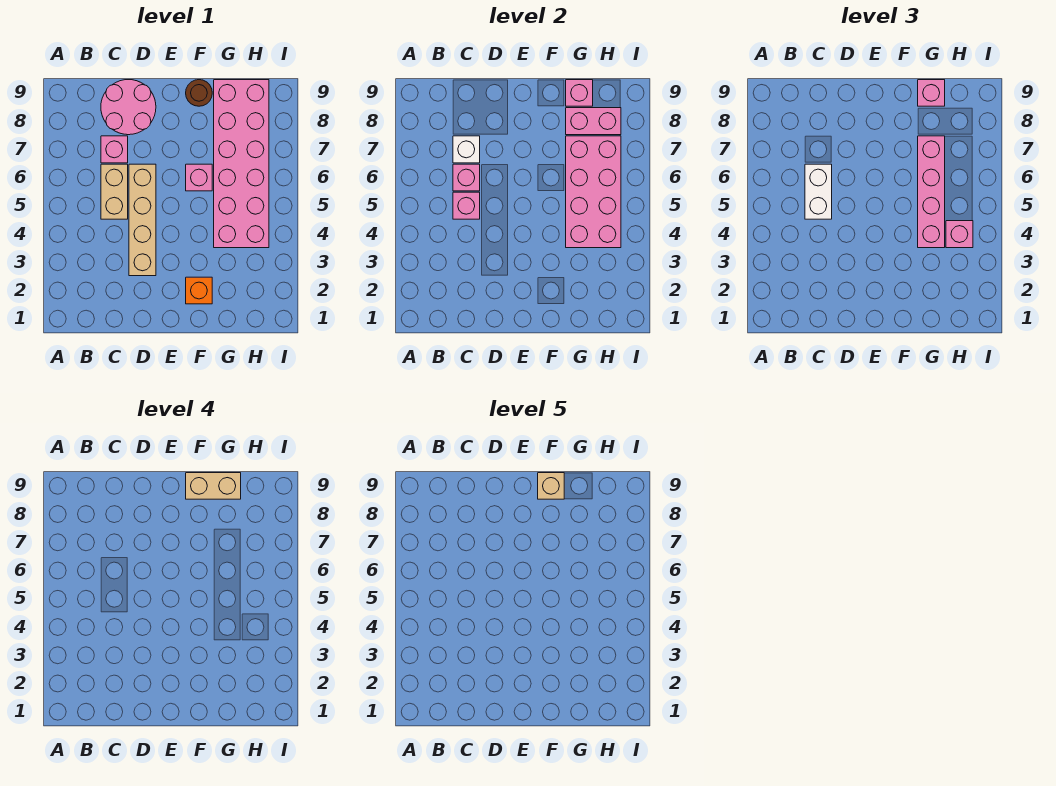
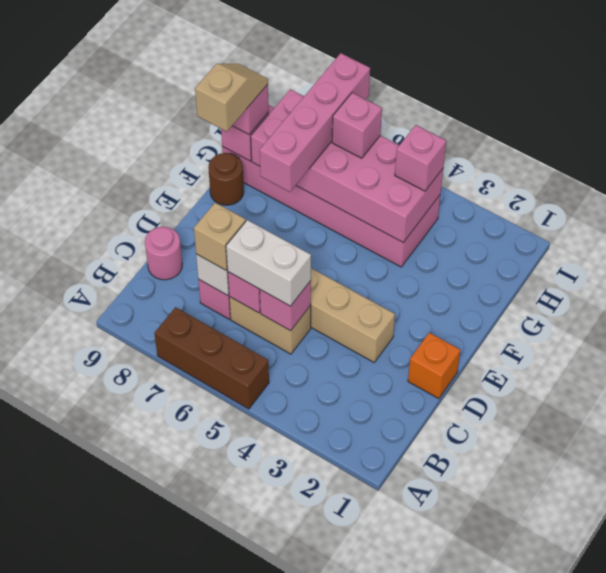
none -> brown brick A5:A7 level 1
pink round brick C8:D9 level 1 -> pink round brick C9 level 1
orange brick F2 level 1 -> orange brick D1 level 1
pink brick F6 level 1 -> pink brick H6 level 3
tan brick F9:G9 level 4 -> tan slope F9:G9 level 4 top F
tan brick F9 level 5 -> tan brick C7 level 3
pink brick G4:G7 level 3 -> pink brick F7:I7 level 3

